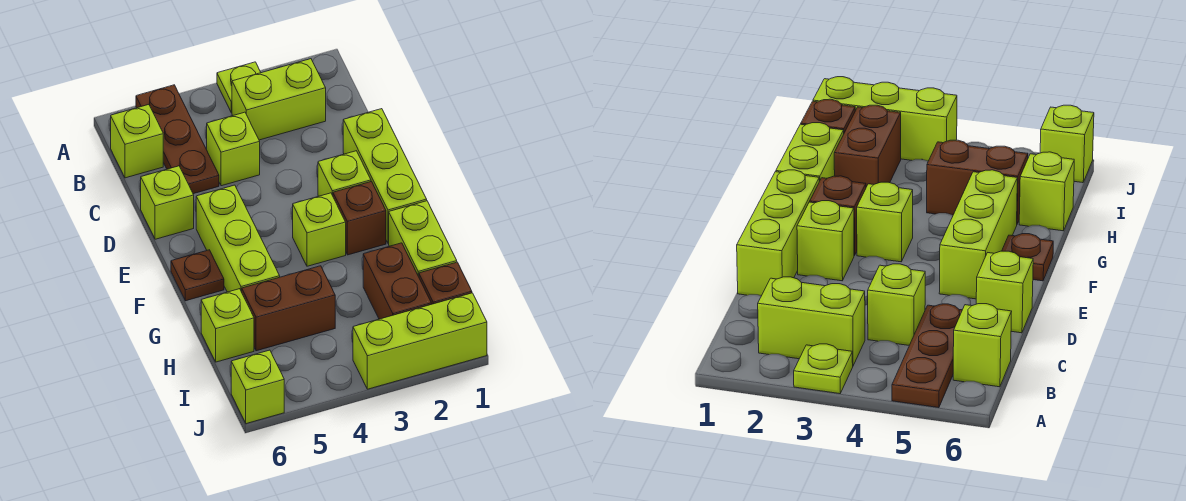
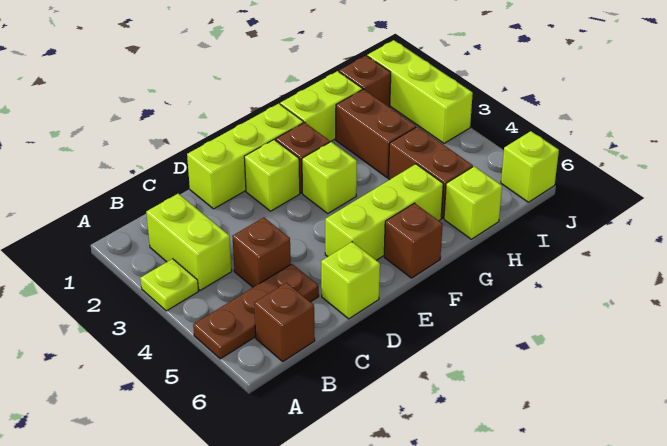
lime brick B6 level 1 -> brown brick B6 level 1
lime brick C4 level 1 -> brown brick C4 level 1
brown plate F6 level 1 -> brown brick F6 level 1
brown brick H2:I2 level 1 -> brown brick H2:H3 level 1

